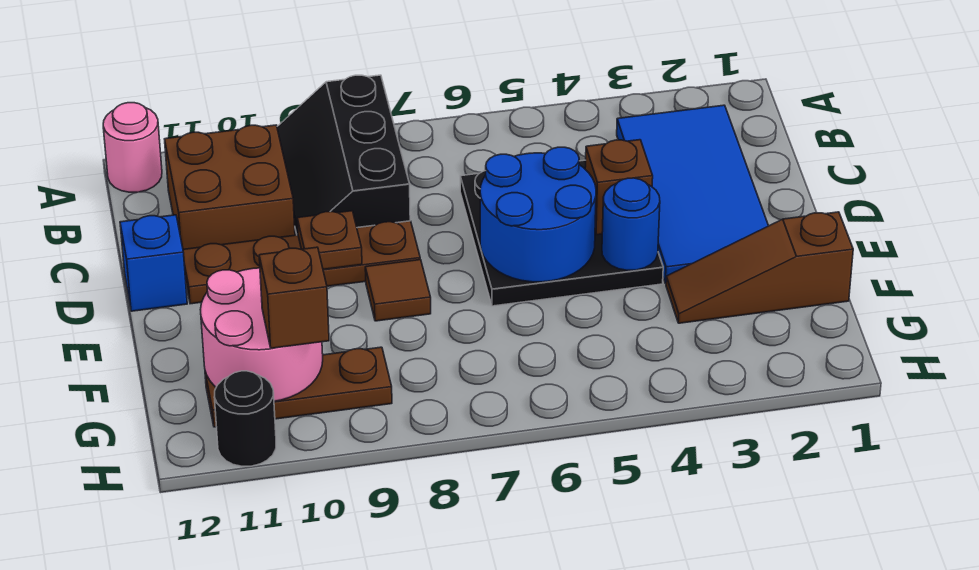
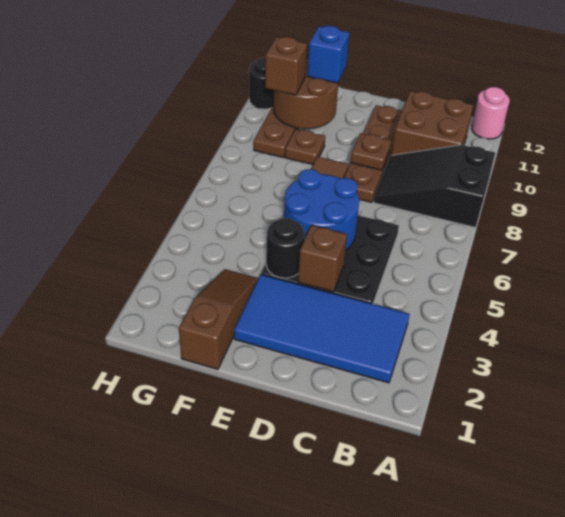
black slope A8:C9 level 1 top 8 -> black slope A8:C9 level 1 top A
blue brick D12 level 1 -> blue brick F11 level 3
blue round brick E4 level 2 -> black round brick E4 level 2
none -> brown plate F9 level 1
pink round brick F10:G11 level 2 -> brown round brick F10:G11 level 2

